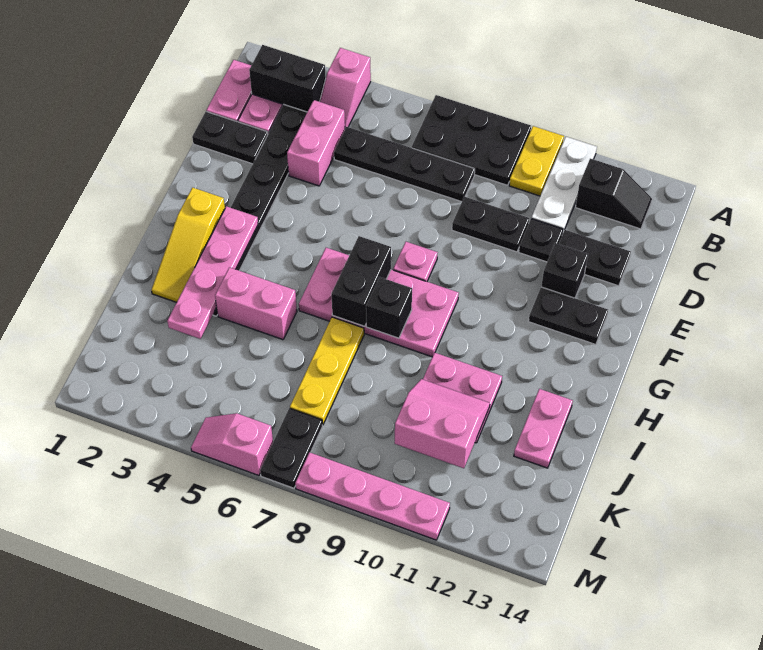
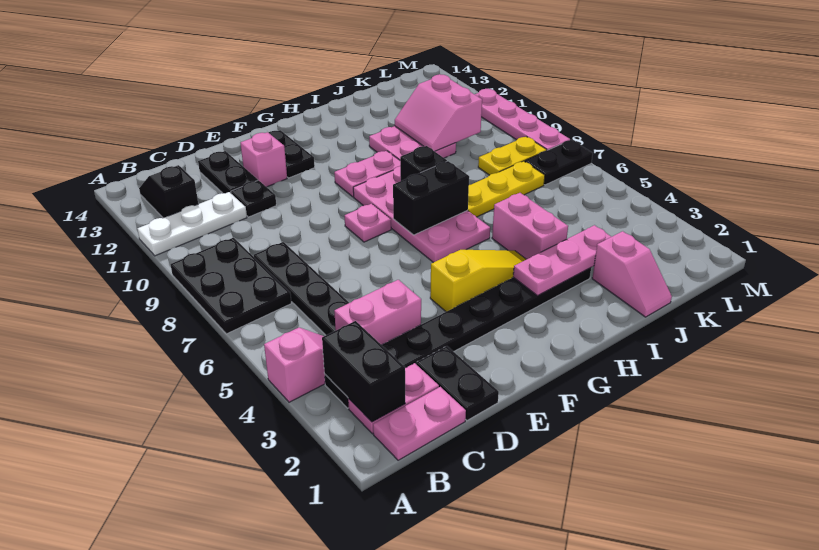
yellow plate A10:B10 level 1 -> yellow plate K8:L8 level 1
black plate D9:D10 level 1 -> none
black brick E12 level 1 -> pink brick E12 level 1
yellow slope G2:I2 level 1 top G -> yellow slope F4:H4 level 1 top F
pink plate G3:J3 level 2 -> pink plate H3:J3 level 2
pink plate I13:J13 level 1 -> pink plate G10:H10 level 1
pink slope M5:M6 level 1 top 6 -> pink slope J1:J2 level 1 top 2

